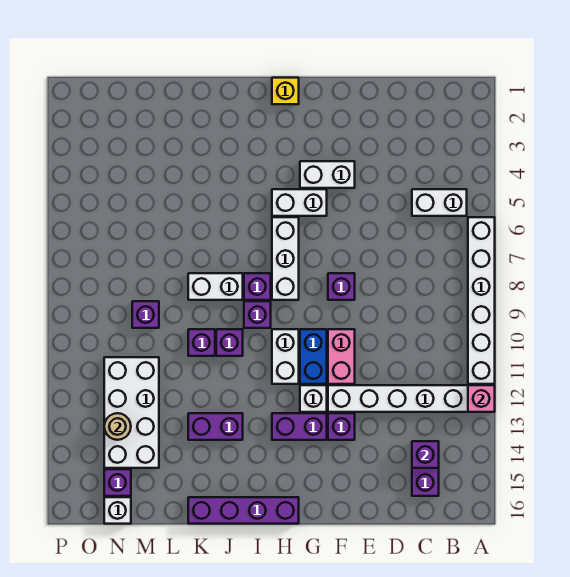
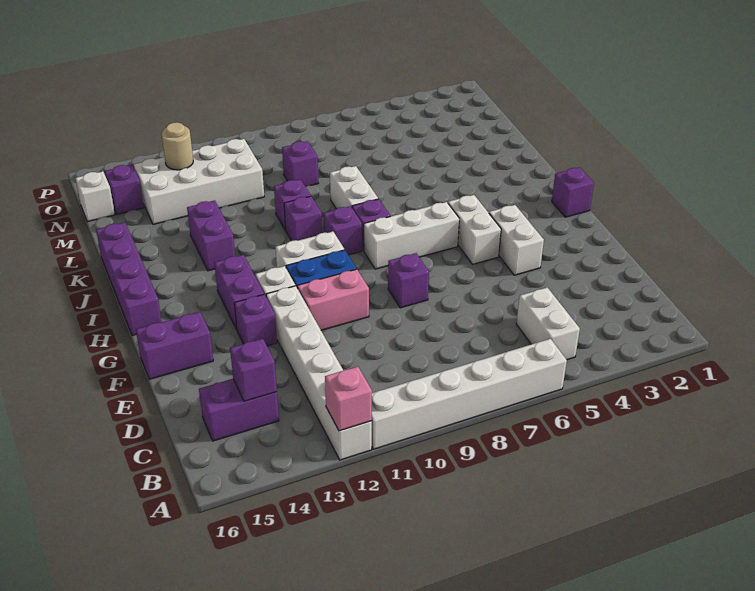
none -> purple brick F15:F16 level 1
yellow brick H1 level 1 -> purple brick H1 level 1

